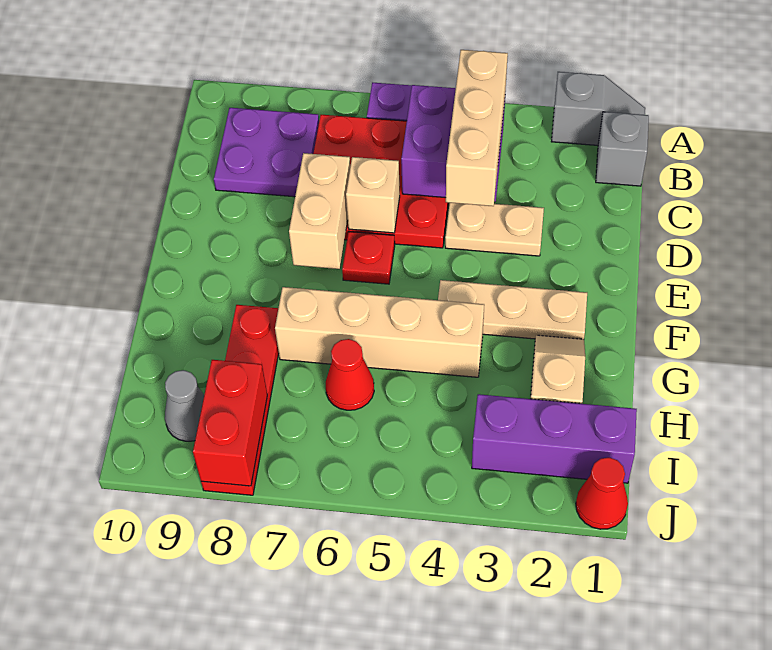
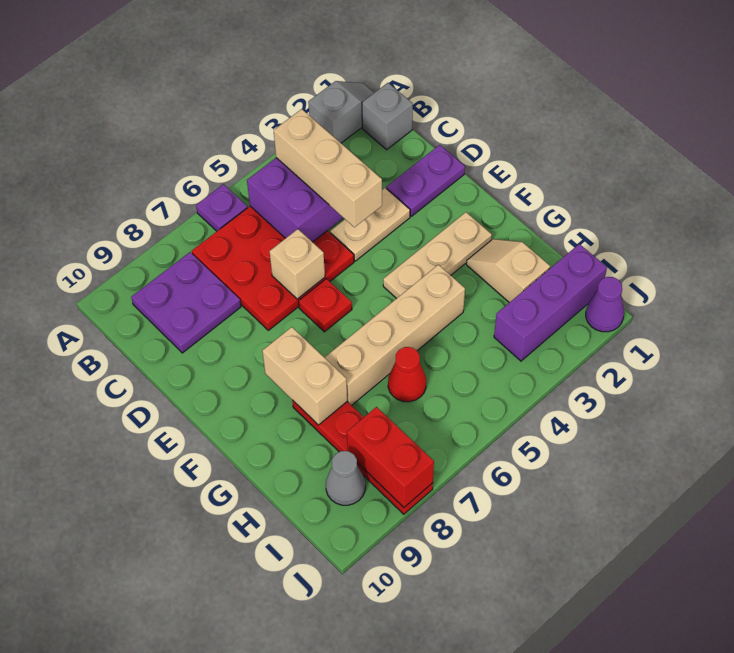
none -> purple plate D1:D2 level 1
tan brick D7:E7 level 2 -> tan brick F8:G8 level 2
red cone J1 level 1 -> purple cone J1 level 1

